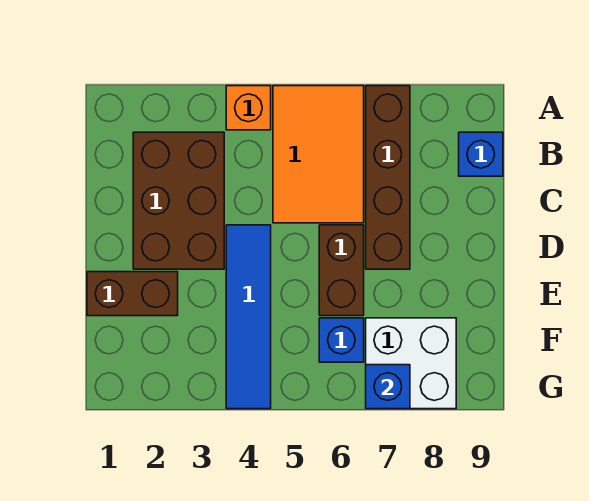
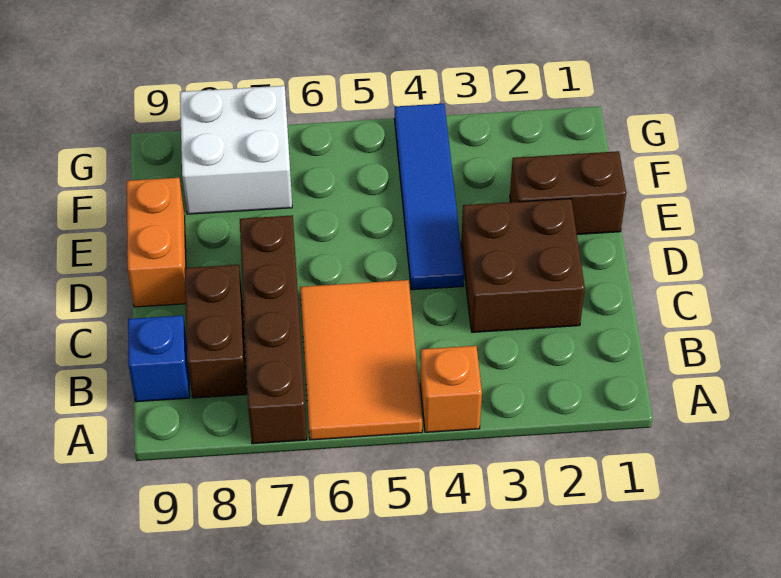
brown brick B2:D3 level 1 -> brown brick C2:D3 level 1
brown brick D6:E6 level 1 -> brown brick B8:C8 level 1
none -> orange brick D9:E9 level 1
blue brick F6 level 1 -> none
blue brick G7 level 2 -> none

